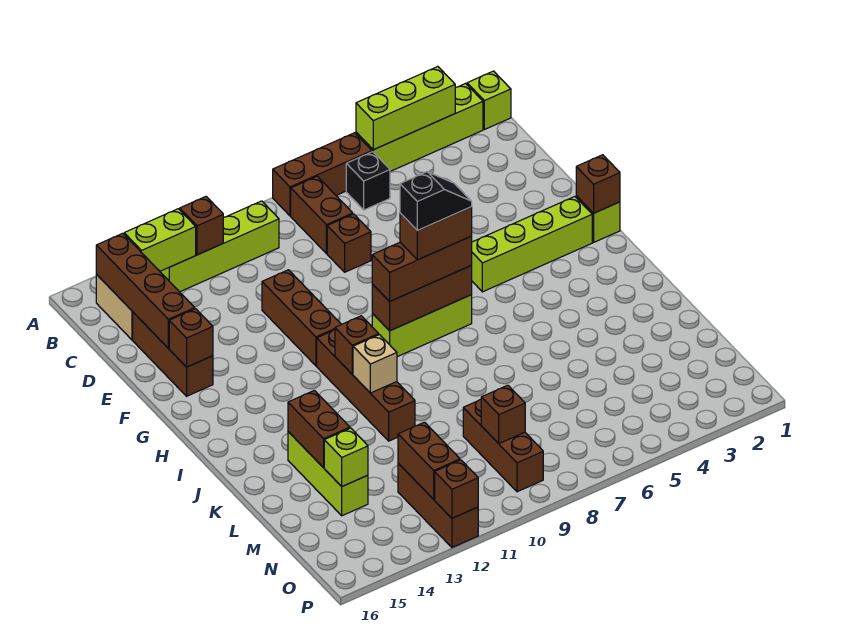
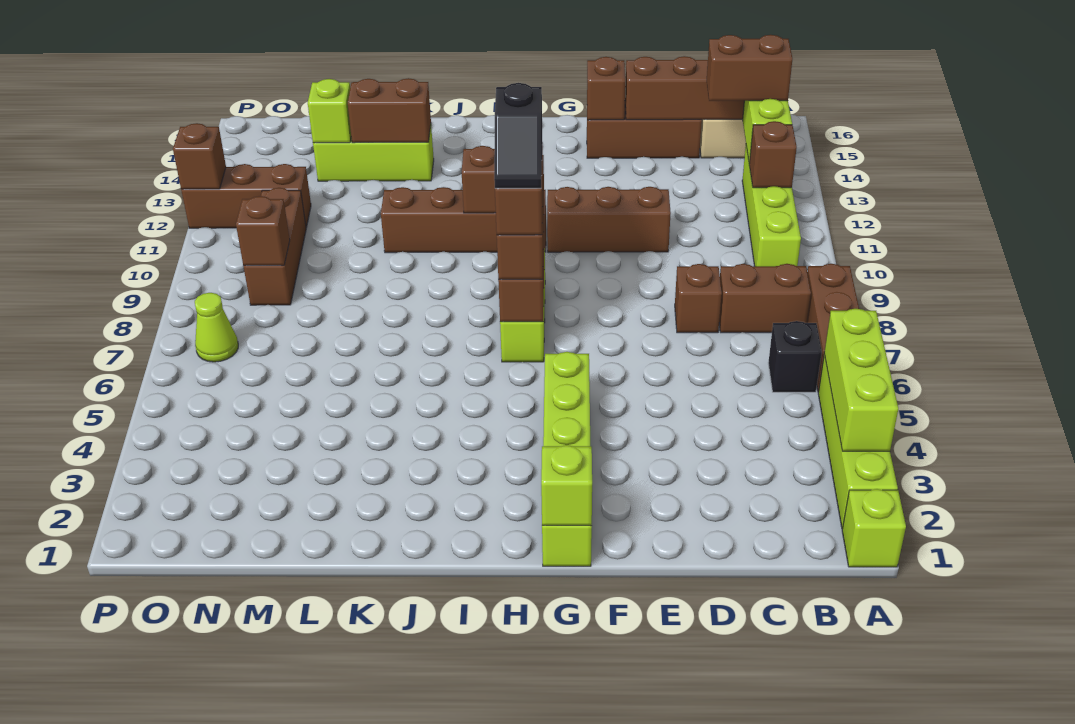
brown brick G1 level 2 -> lime brick G1 level 2
tan brick J11 level 2 -> none
brown brick M9:O9 level 1 -> brown brick N9:N11 level 1
brown brick N12:O12 level 2 -> brown brick B14:C14 level 3
none -> lime cone O7 level 1

